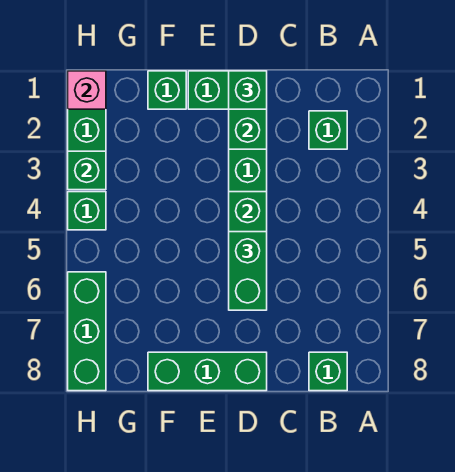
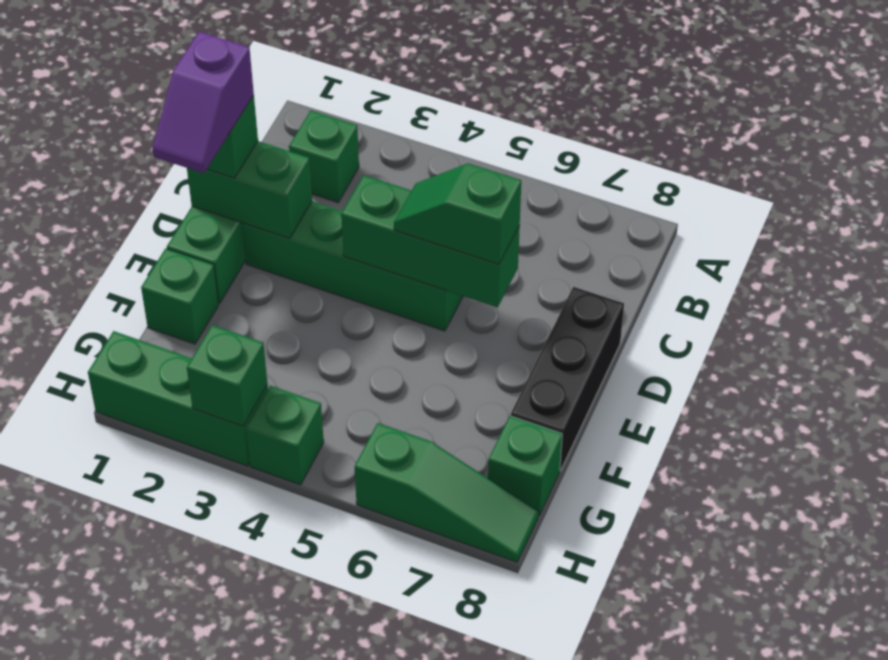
green brick B8 level 1 -> green brick G8 level 1
none -> purple slope D1:E1 level 4 top D
green brick D5:D6 level 3 -> green slope D5:D6 level 3 top 6
green brick D8:F8 level 1 -> black brick D8:F8 level 1
pink brick H1 level 2 -> none
green brick H6:H8 level 1 -> green slope H6:H8 level 1 top 6

